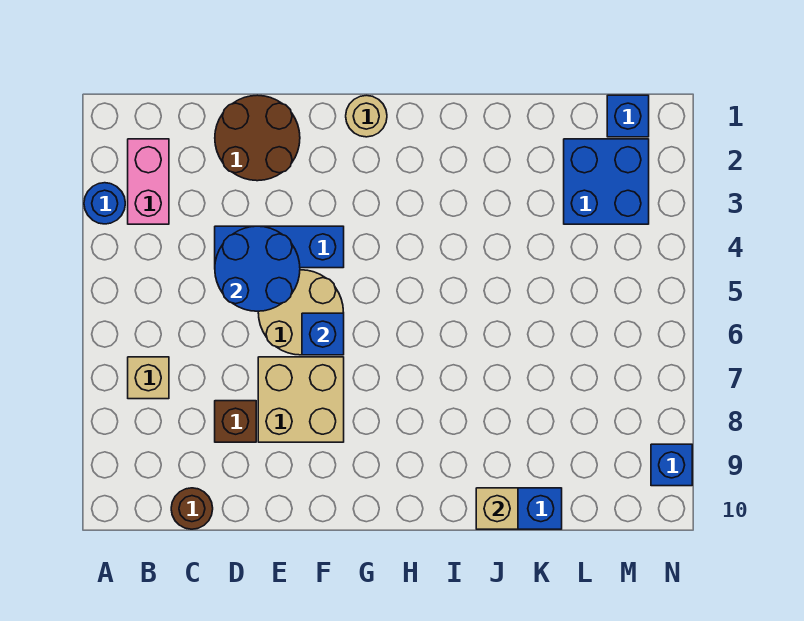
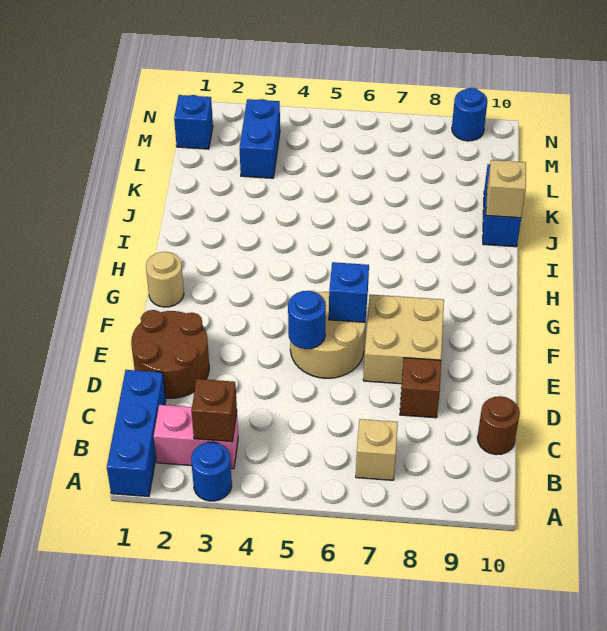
none -> brown brick B3 level 2
blue brick D4:F4 level 1 -> blue brick A1:C1 level 1
blue round brick D4:E5 level 2 -> blue round brick E5 level 2
blue brick L2:M3 level 1 -> blue brick L3:M3 level 1
blue brick N9 level 1 -> blue round brick N9 level 1

